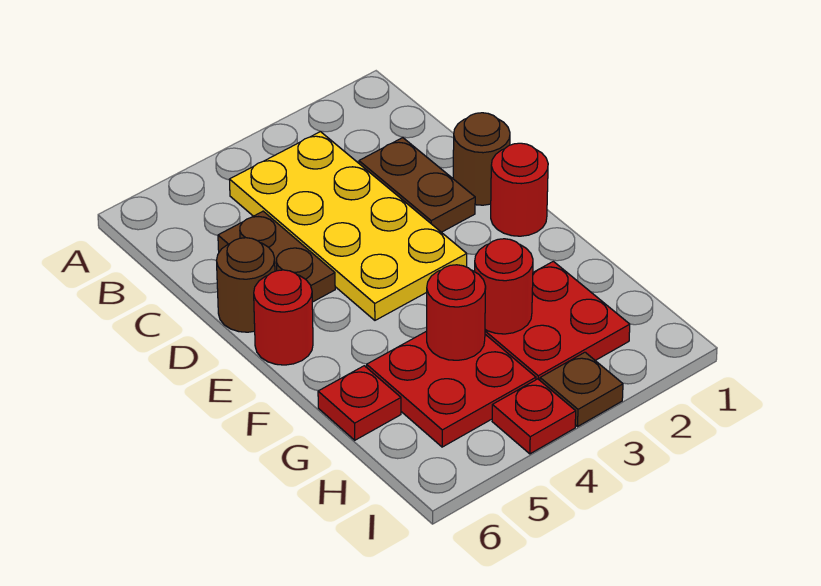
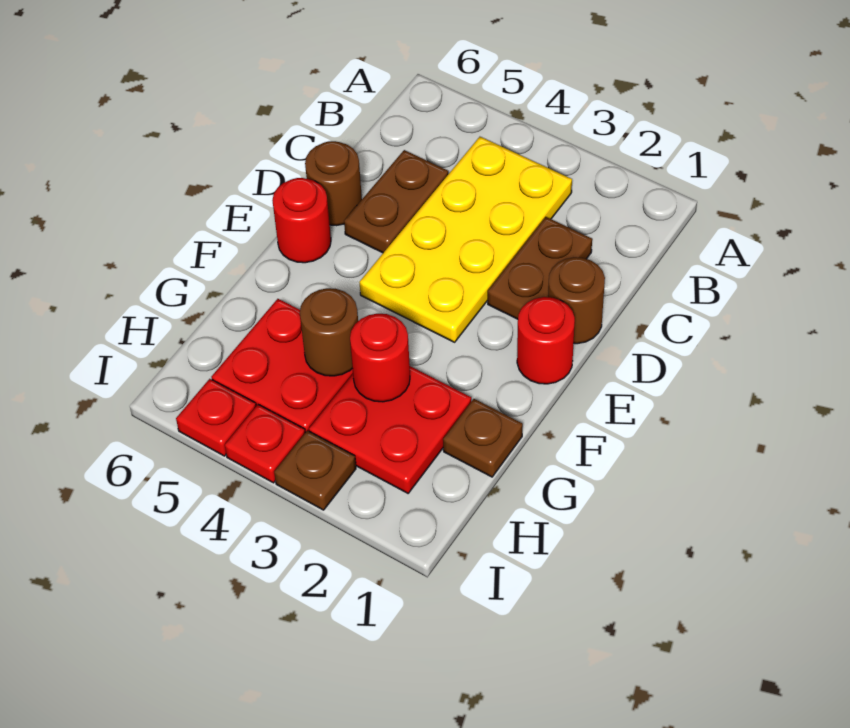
none -> brown plate G1 level 1
red round brick G4 level 2 -> brown round brick G4 level 2
red plate G6 level 1 -> red plate I5 level 1

